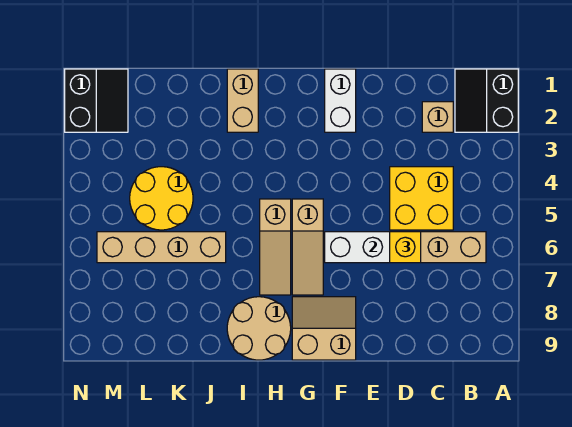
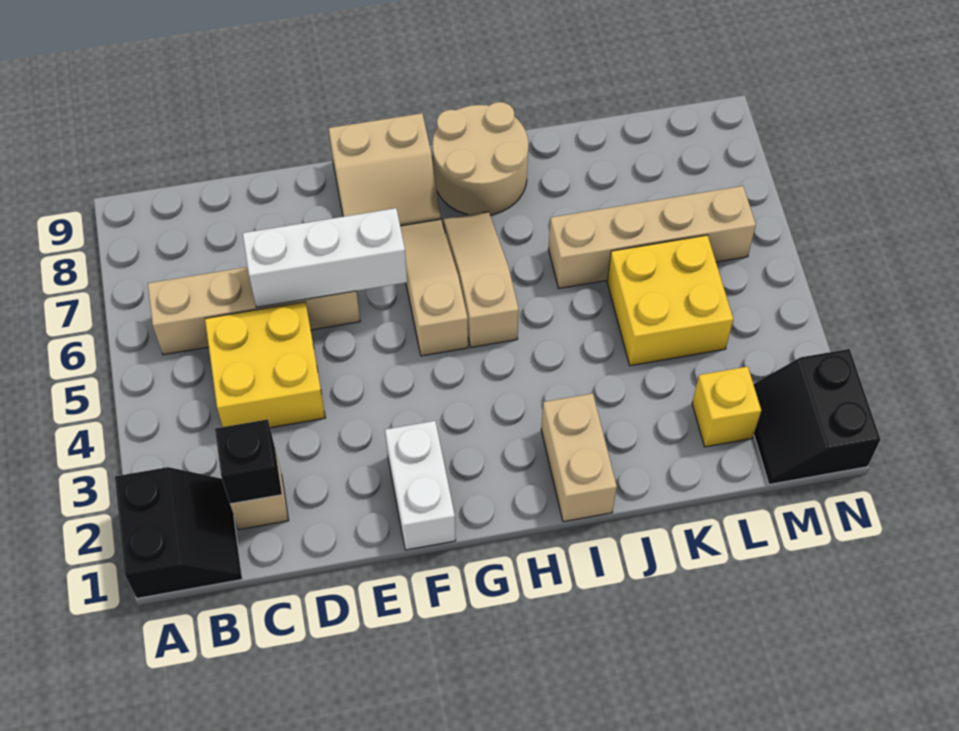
none -> black brick C2 level 2
yellow brick D6 level 3 -> yellow brick L2 level 1
yellow round brick K4:L5 level 1 -> yellow brick K4:L5 level 1

